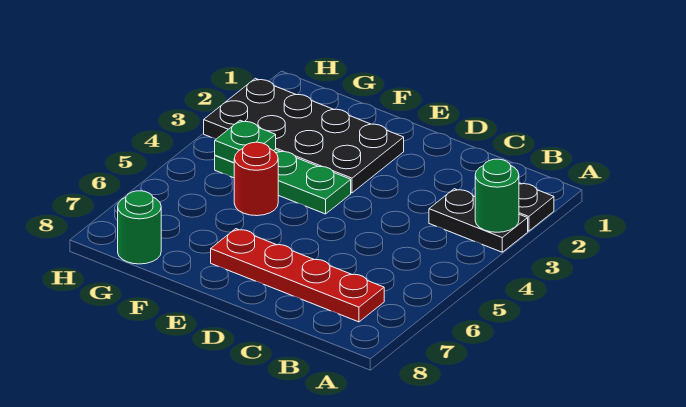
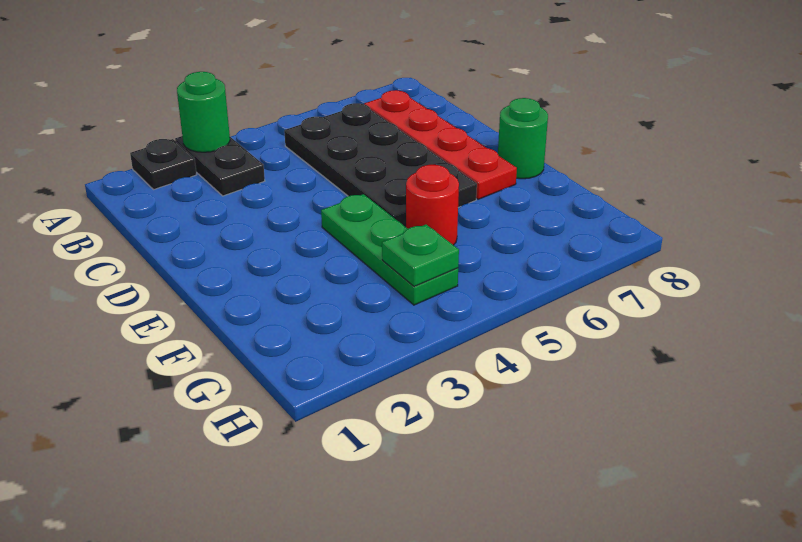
black plate E2:H3 level 1 -> black plate B5:E6 level 1
green round brick G8 level 1 -> green round brick E8 level 1

